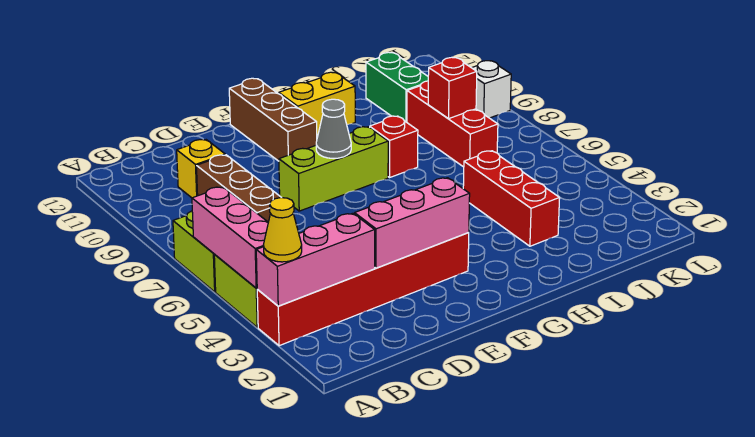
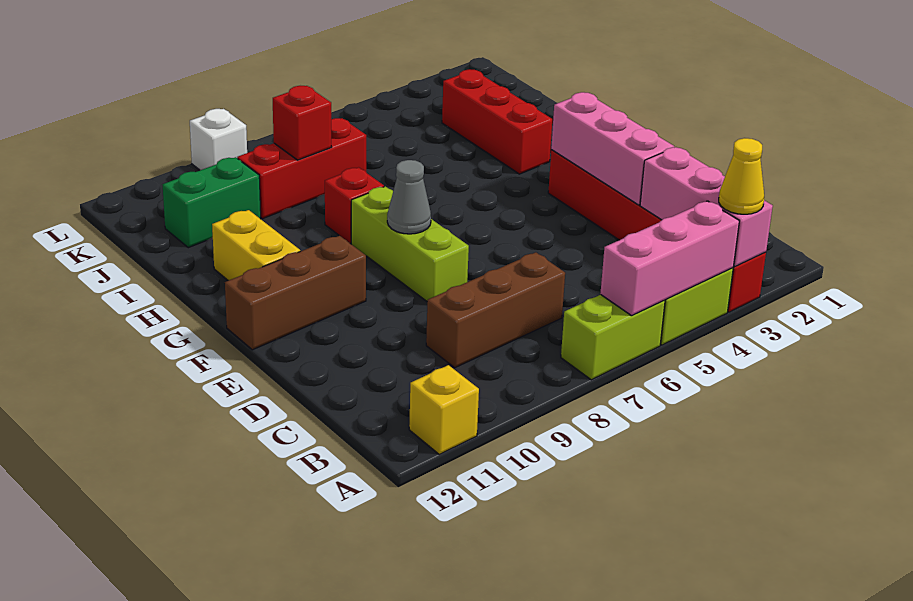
yellow brick C10 level 1 -> yellow brick A11 level 1
red brick I3:I5 level 1 -> red brick H3:J3 level 1

